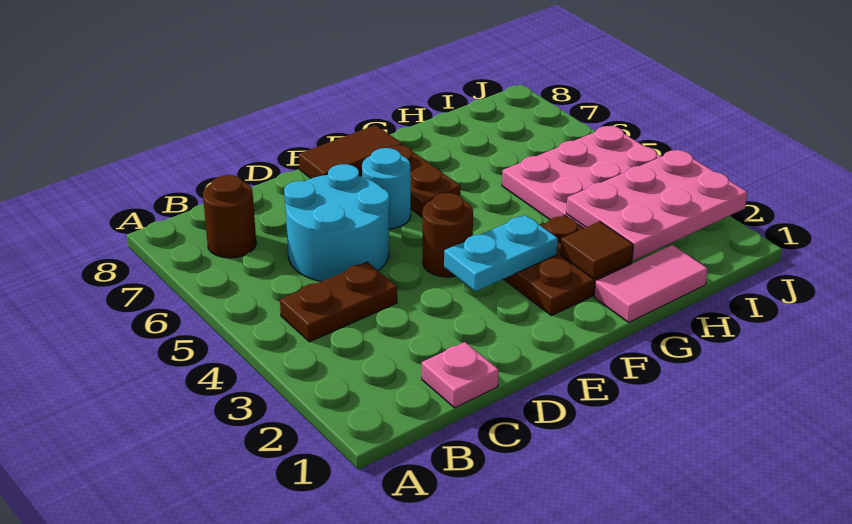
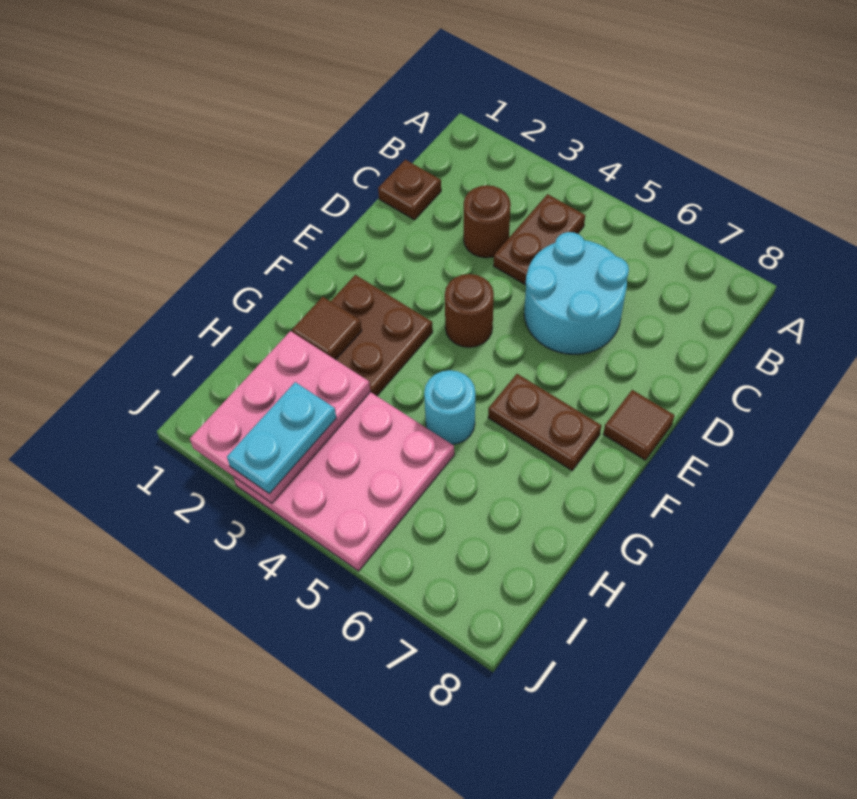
brown round brick B7 level 1 -> brown round brick C3 level 1
pink plate C1 level 1 -> brown plate C1 level 1
cyan plate E3:F3 level 2 -> cyan plate I3:J3 level 3
cyan round brick E6 level 1 -> cyan round brick G5 level 1
brown tile E8:F8 level 1 -> brown tile E8 level 1
pink tile G1:H1 level 1 -> none

